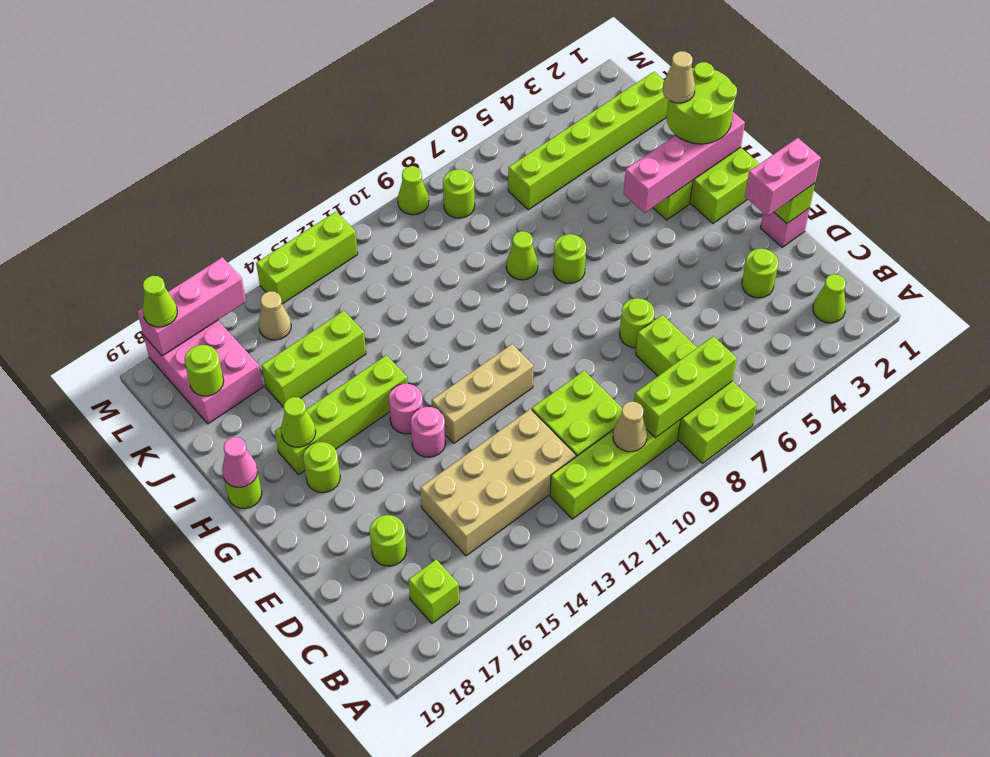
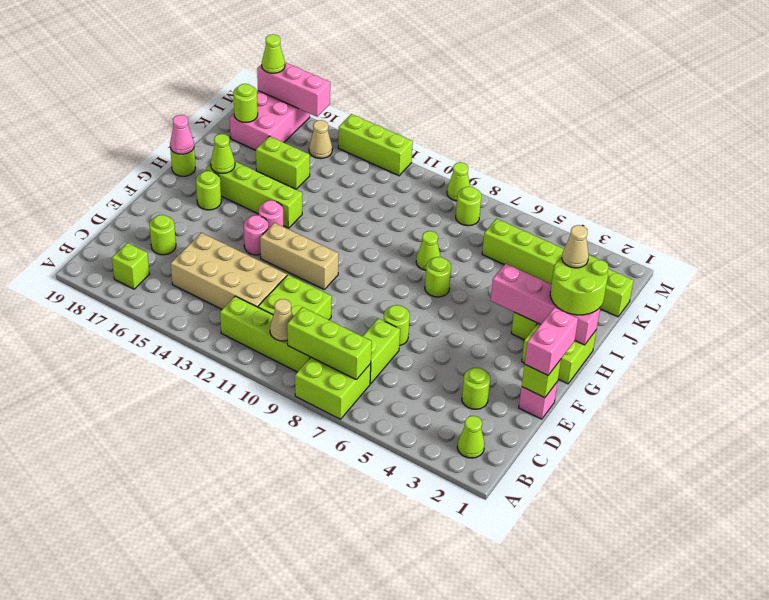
pink brick E1:E2 level 3 -> pink brick E1:F1 level 3
lime brick J14:J16 level 1 -> lime brick J15:J16 level 1

